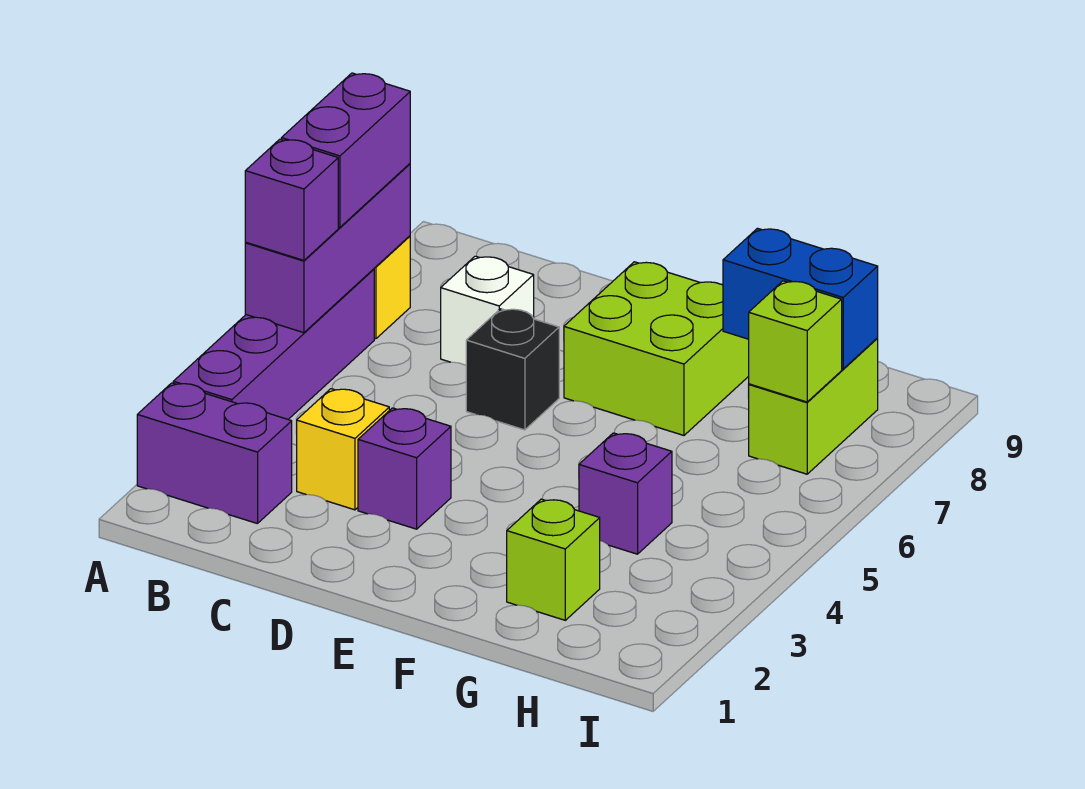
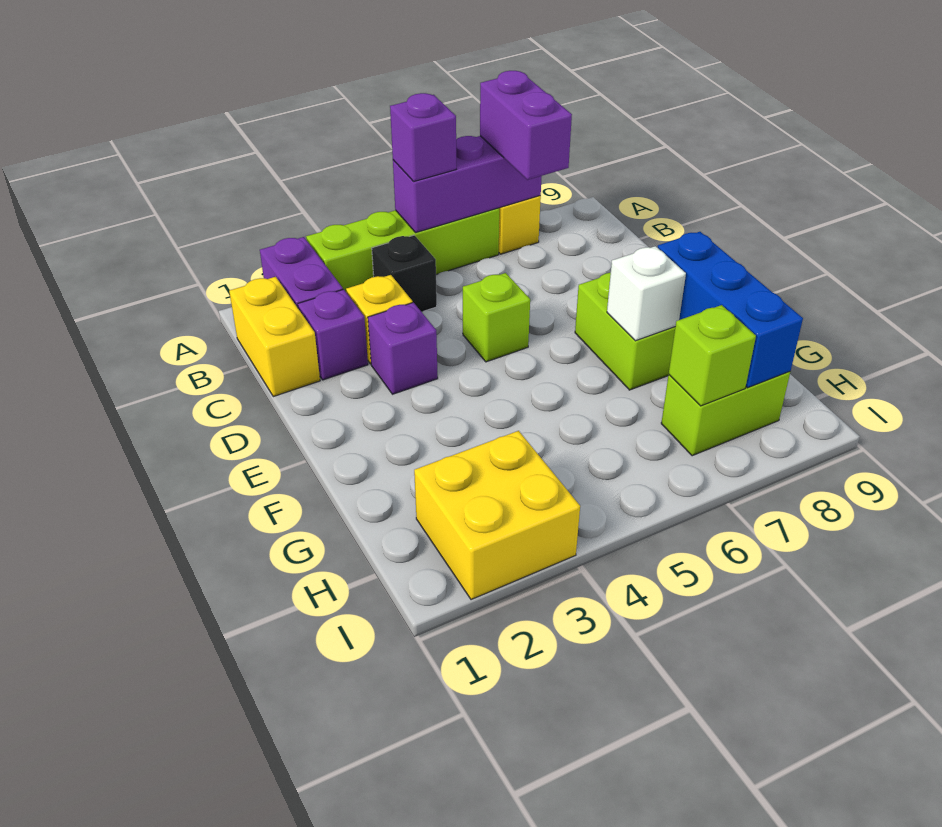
purple brick A3:A6 level 1 -> lime brick A3:A6 level 1
purple brick A6:A7 level 3 -> purple brick A7:B7 level 3
none -> yellow brick B1:C1 level 1
white brick C7 level 1 -> white brick F7 level 2
black brick D6 level 1 -> black brick B4 level 1
lime brick G2 level 1 -> lime brick D5 level 1
purple brick G4 level 1 -> purple brick C2 level 1
blue brick G8:H8 level 2 -> blue brick F8:H8 level 2
none -> yellow brick H2:I3 level 1

